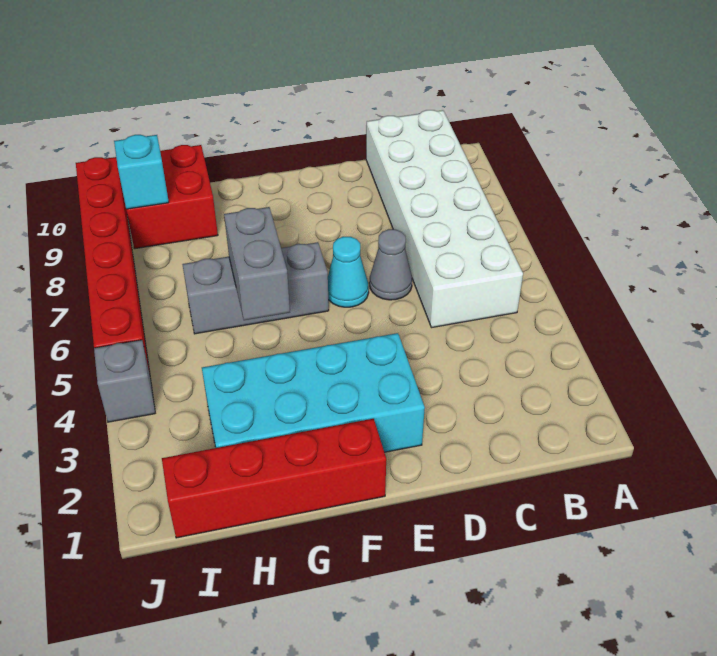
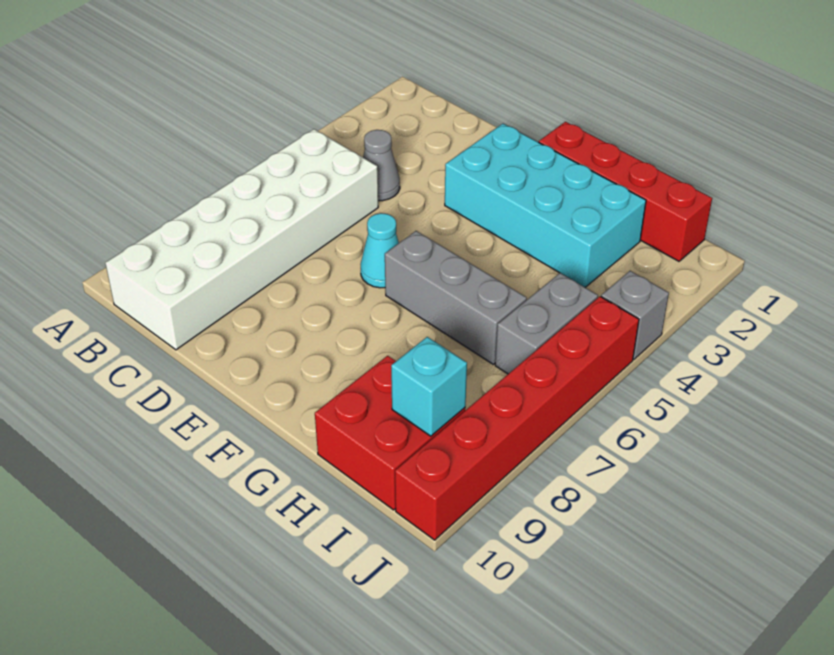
grey cone D6 level 1 -> grey cone C4 level 1
grey brick G5:G6 level 2 -> grey brick I5:I6 level 1

